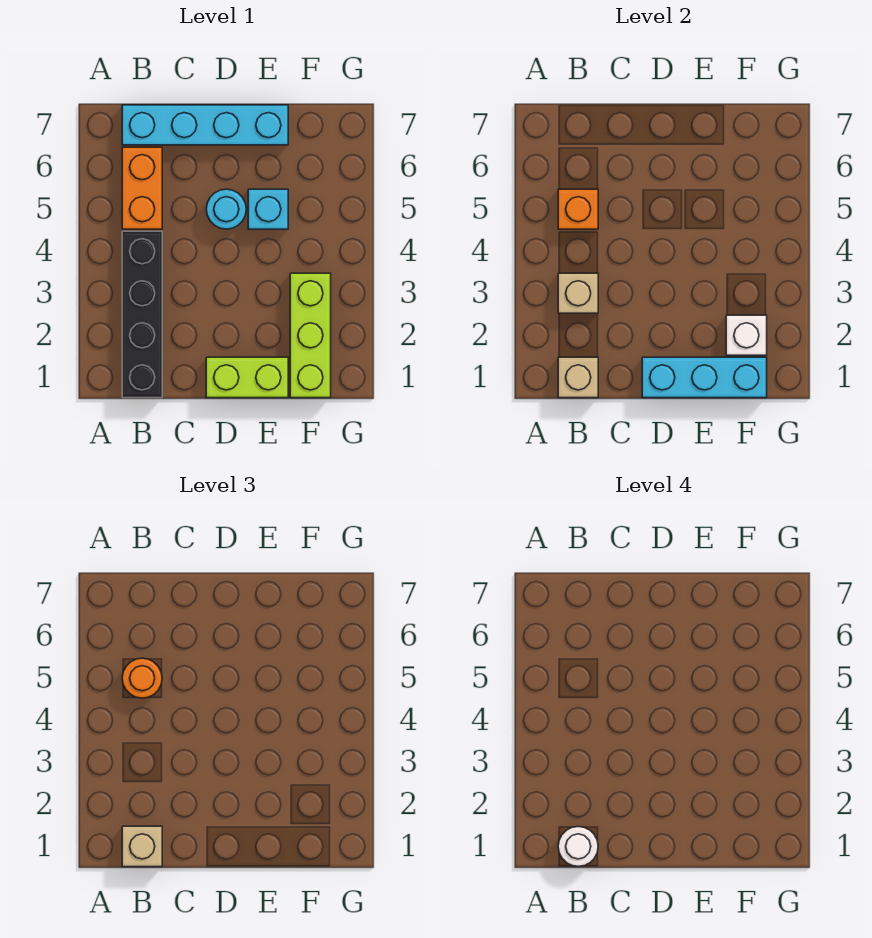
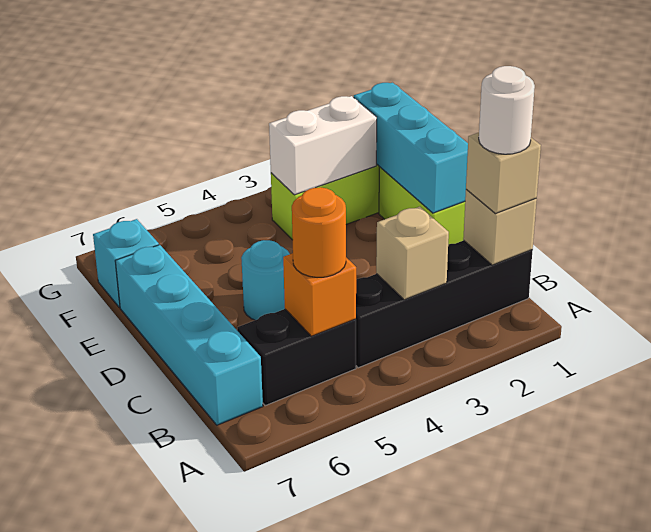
orange brick B5:B6 level 1 -> black brick B5:B6 level 1
cyan brick E5 level 1 -> cyan brick F7 level 1
white brick F2 level 2 -> white brick F2:F3 level 2

